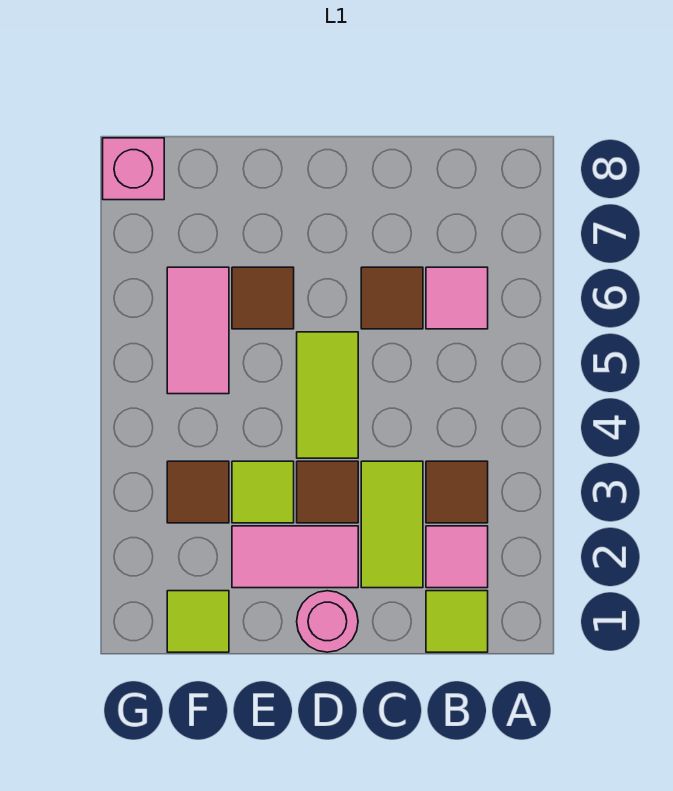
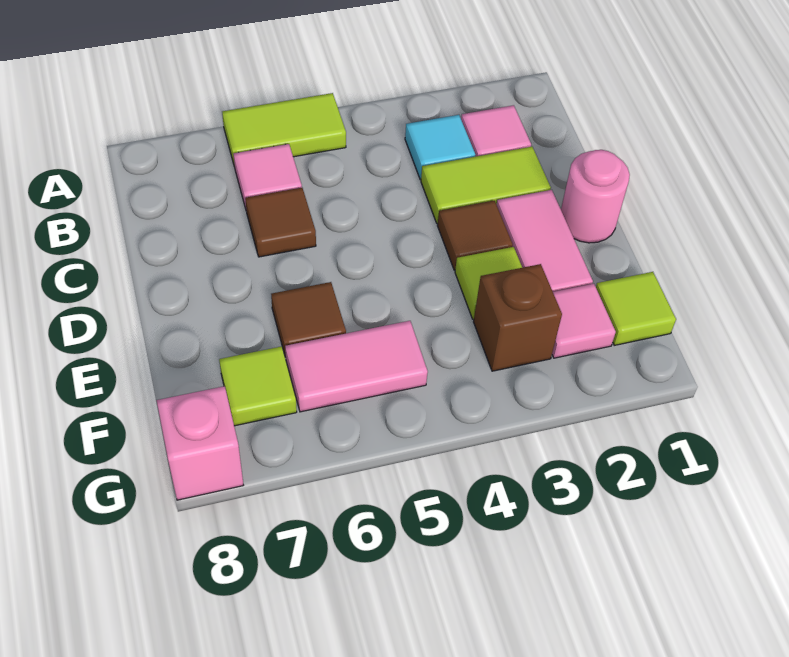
lime tile B1 level 1 -> lime tile F7 level 1
brown tile B3 level 1 -> cyan tile B3 level 1
lime tile D4:D5 level 1 -> lime tile A5:A6 level 1
none -> pink tile F2 level 1
brown tile F3 level 1 -> brown brick F3 level 1

